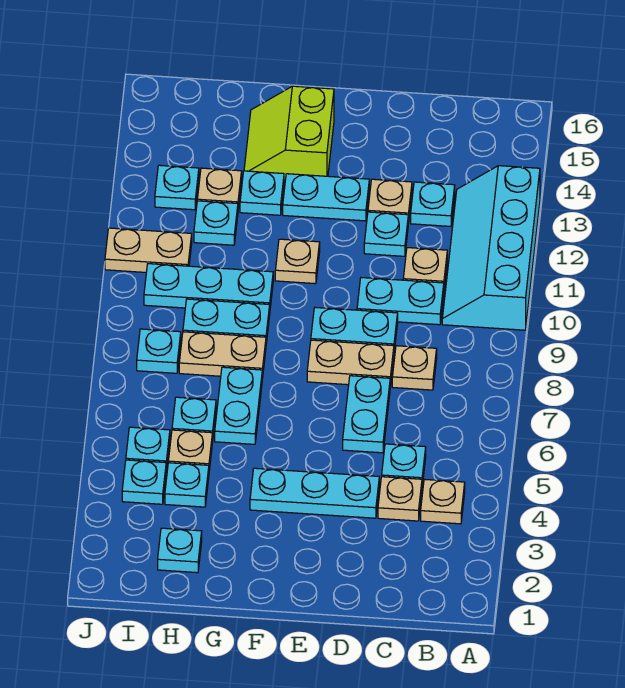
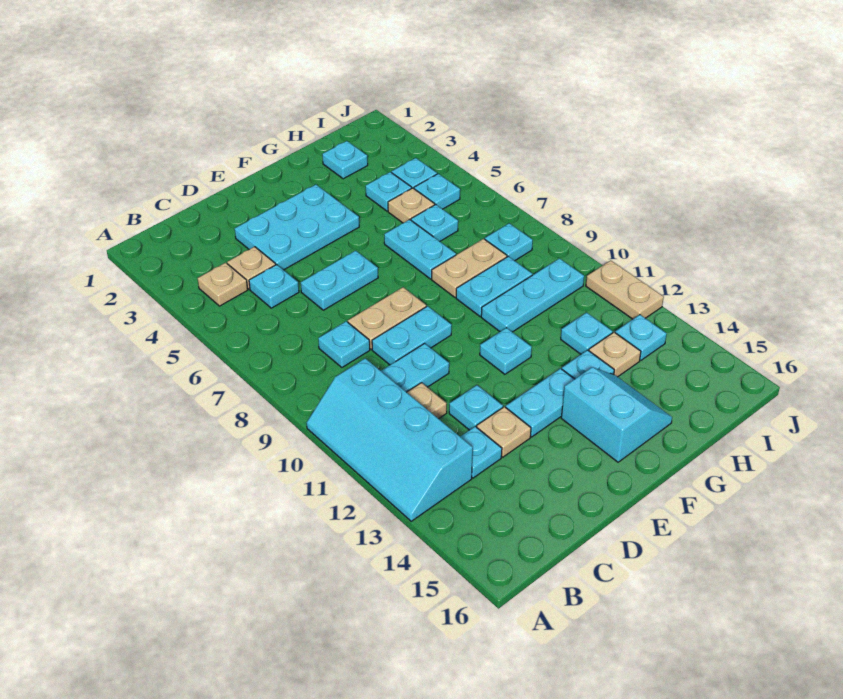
cyan slope A10:B13 level 1 top A -> cyan slope A10:B13 level 1 top B
tan plate C8 level 1 -> cyan plate C8 level 1
cyan plate D4:F4 level 1 -> cyan plate D3:F4 level 1
cyan plate D6:D7 level 1 -> cyan plate D6:E6 level 1
tan plate F11 level 1 -> cyan plate F11 level 1
lime slope F14:G15 level 1 top F -> cyan slope F14:G15 level 1 top F
tan plate I11:J11 level 1 -> tan plate J11:J12 level 1

